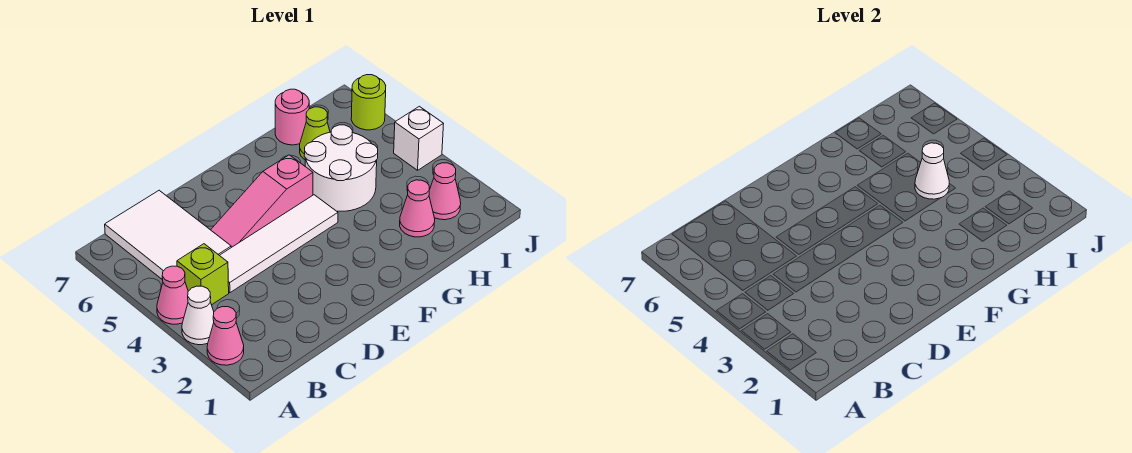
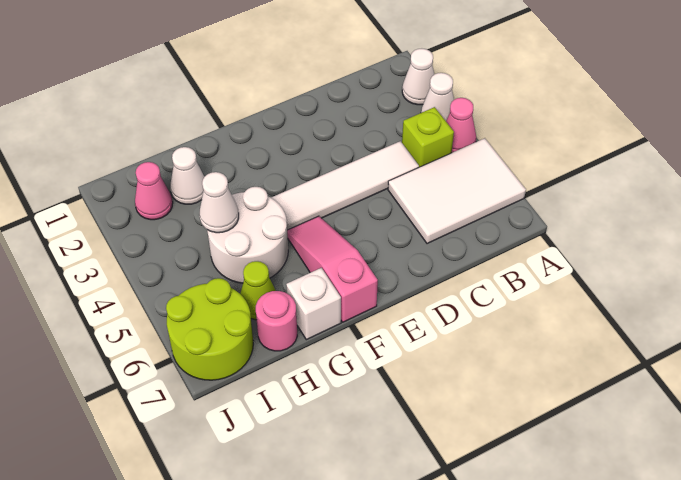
pink cone A2 level 1 -> white cone A2 level 1
white tile B5:C7 level 1 -> white tile A5:C6 level 1
pink slope D5:F5 level 1 top F -> pink slope F5:F7 level 1 top 7
pink cone H2 level 1 -> white cone H2 level 1
white brick J4 level 1 -> white brick G7 level 1
lime round brick J6 level 1 -> lime round brick I6:J7 level 1

